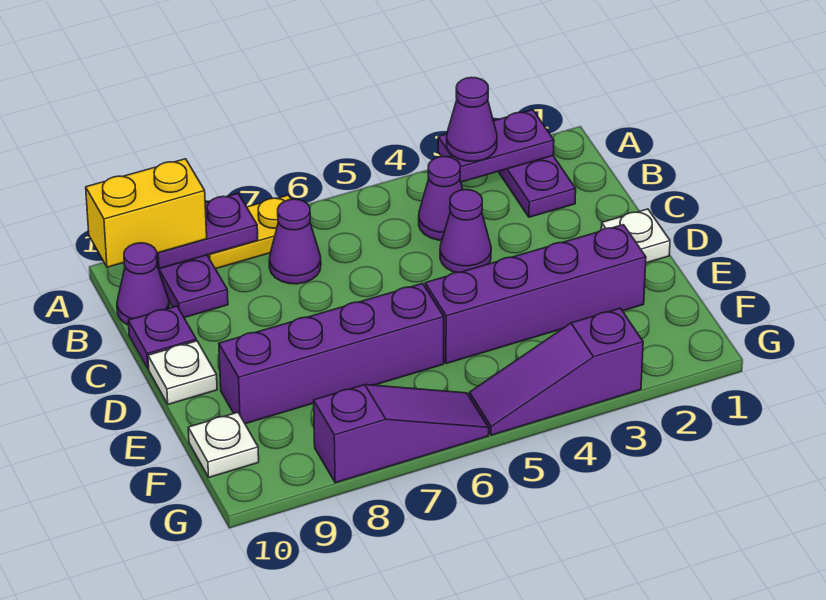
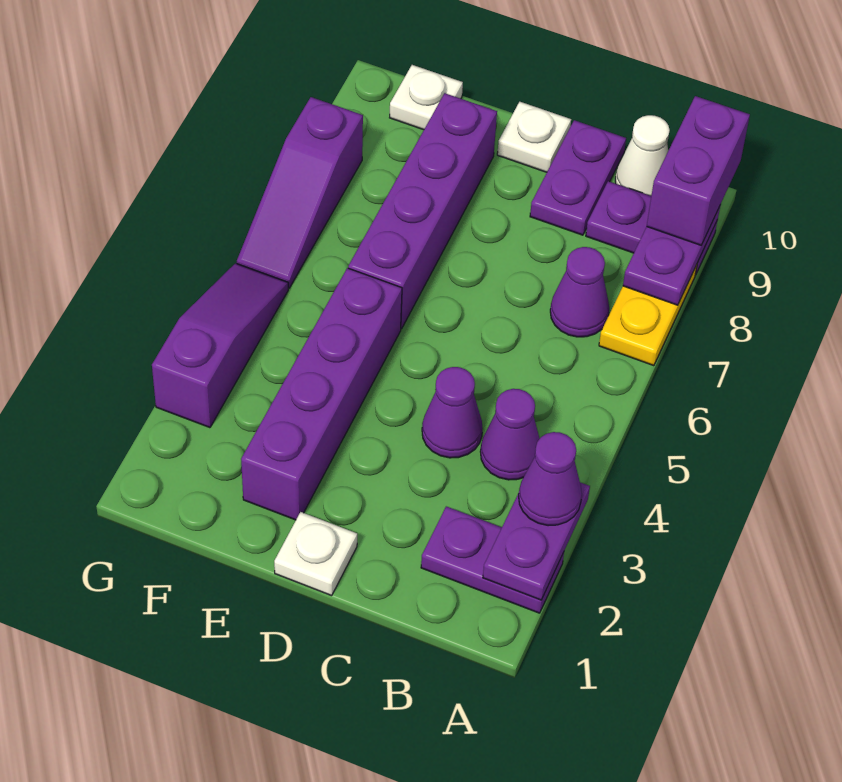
yellow brick A9:A10 level 3 -> purple brick A9:A10 level 3
purple cone B10 level 1 -> white cone B10 level 1
purple plate C10 level 1 -> purple plate C9:C10 level 1

